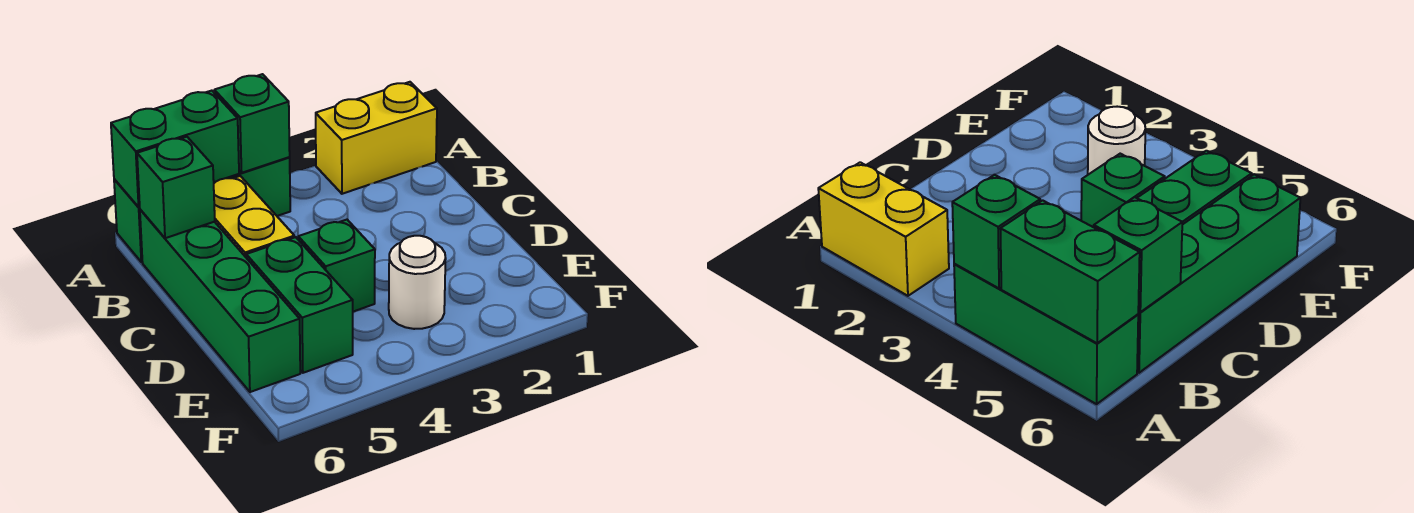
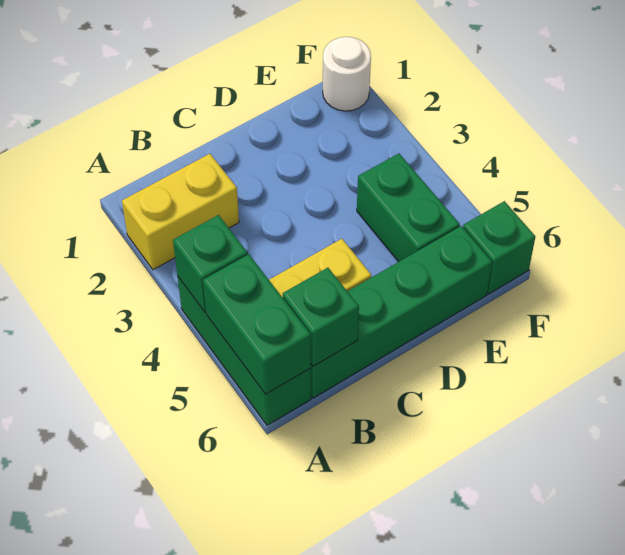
yellow brick A1:A2 level 1 -> yellow brick A2:B2 level 1
green brick D4 level 1 -> green brick F6 level 1
green brick D5:E5 level 1 -> green brick E4:E5 level 1
white round brick E3 level 1 -> white round brick F1 level 1

